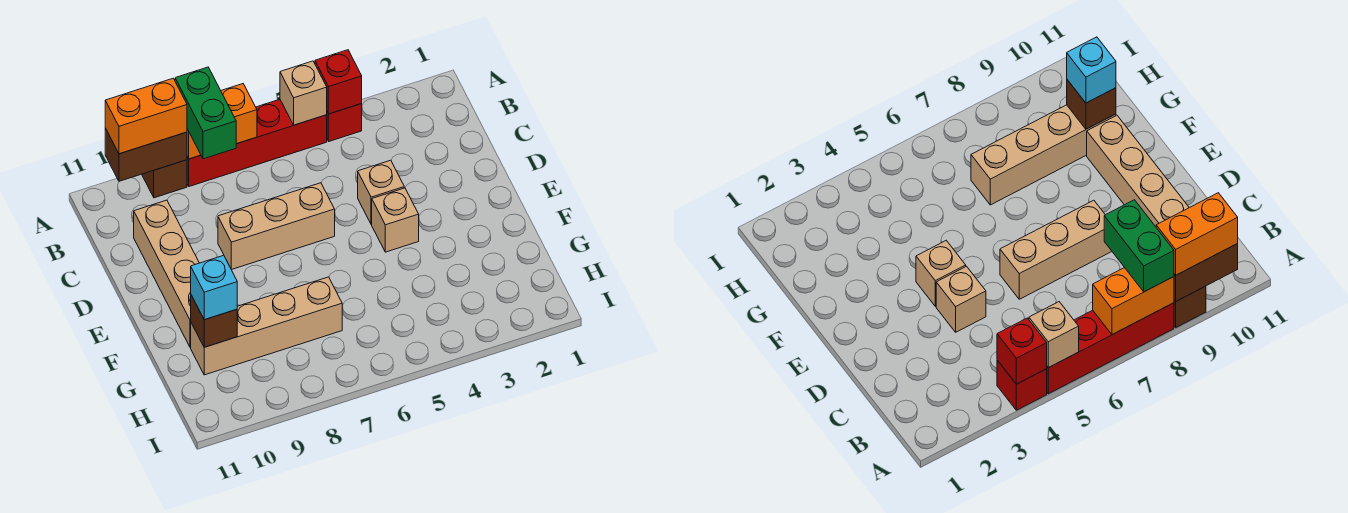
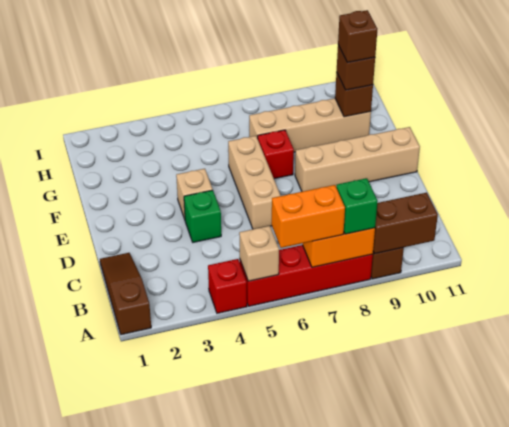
none -> brown slope A1:C1 level 1 top A
red brick A4 level 2 -> red brick F7 level 1
green brick A8:B8 level 3 -> green brick A8 level 3
orange brick A9:A10 level 3 -> orange brick A6:A7 level 3
tan brick C10:F10 level 1 -> tan brick E8:E11 level 1
tan brick D4 level 1 -> green brick D4 level 1
tan brick D6:D8 level 1 -> tan brick D6:F6 level 1
cyan brick G10 level 3 -> brown brick G10 level 3
none -> brown brick G10 level 4

